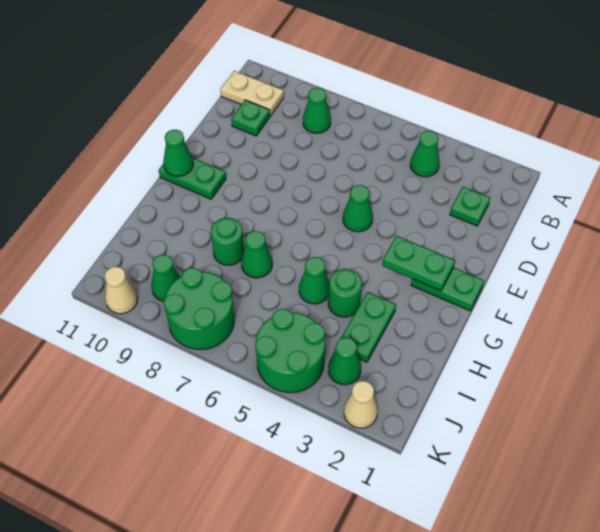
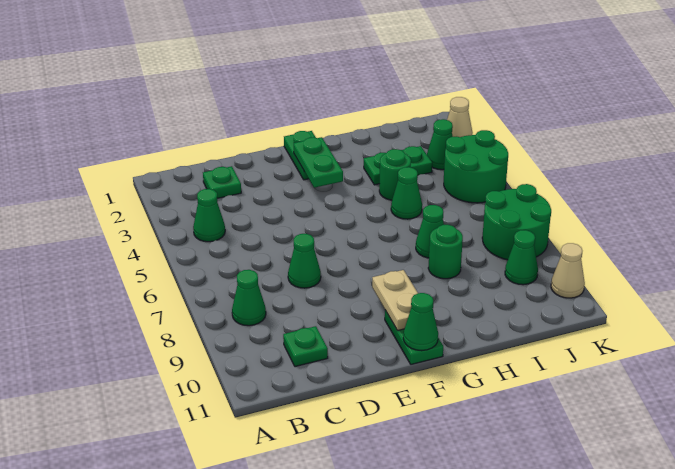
tan plate B10:B11 level 1 -> tan plate F9:F10 level 2
green cone E5 level 1 -> green cone D7 level 1

